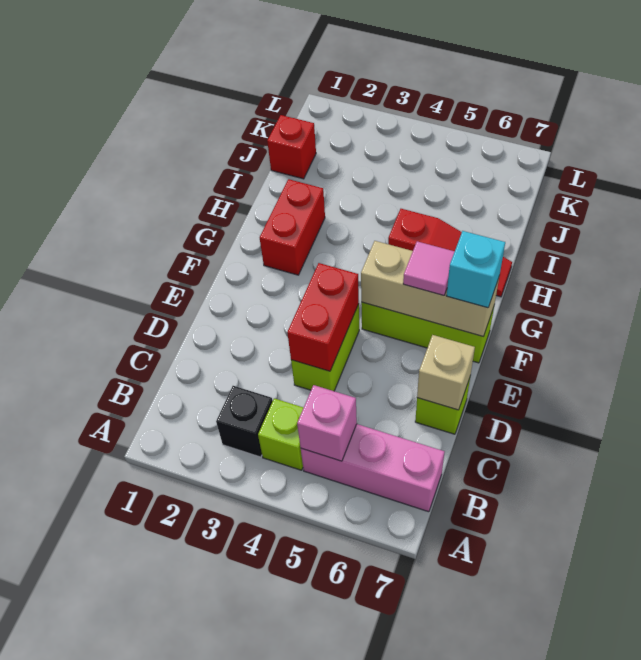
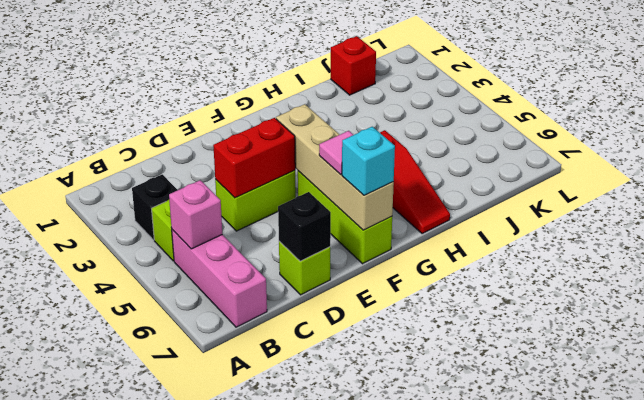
tan brick D7 level 2 -> black brick D7 level 2
tan brick F5:F7 level 2 -> tan brick F4:F7 level 2
red brick G2:H2 level 1 -> none

